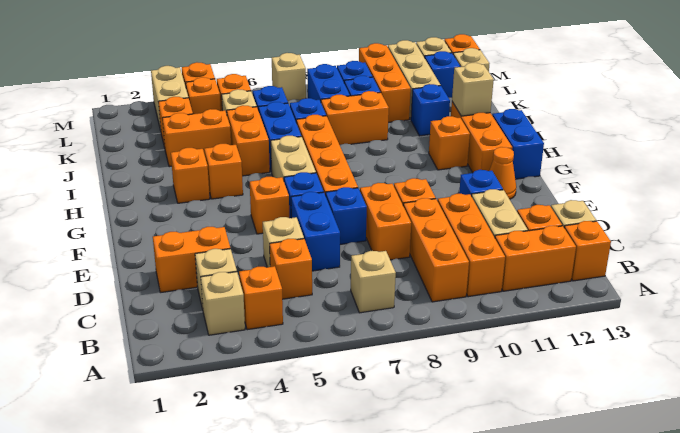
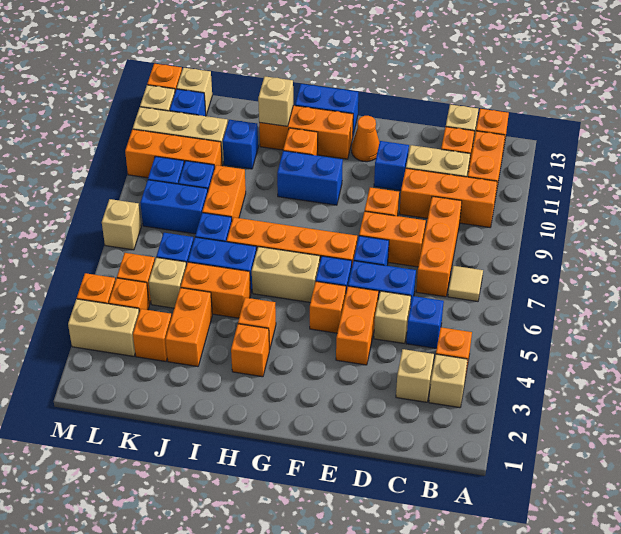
tan brick B7 level 1 -> tan tile B7 level 1
orange brick B9:D9 level 1 -> orange brick C7:C9 level 1
orange brick C5 level 1 -> blue brick C5 level 1
orange brick D2:D3 level 1 -> orange brick E4:E5 level 1
none -> blue brick G10:H10 level 1

